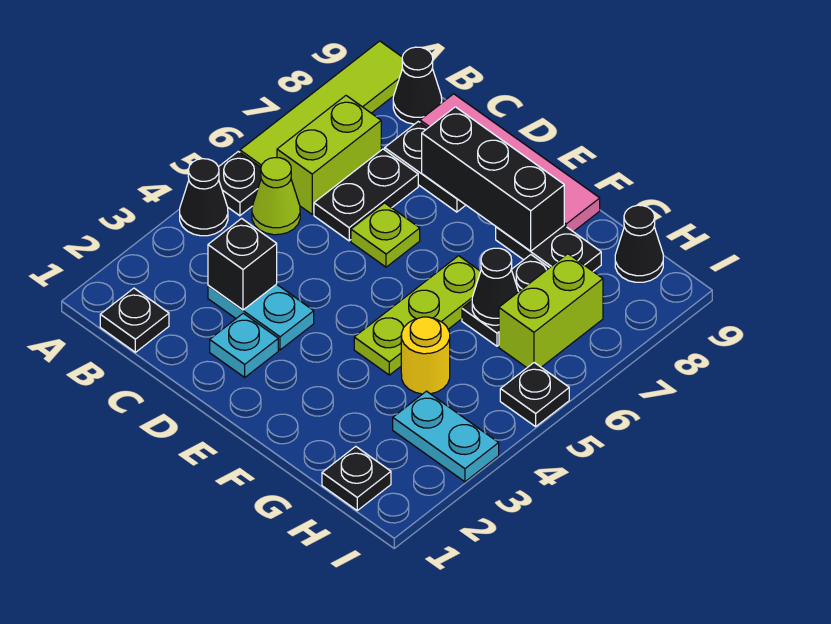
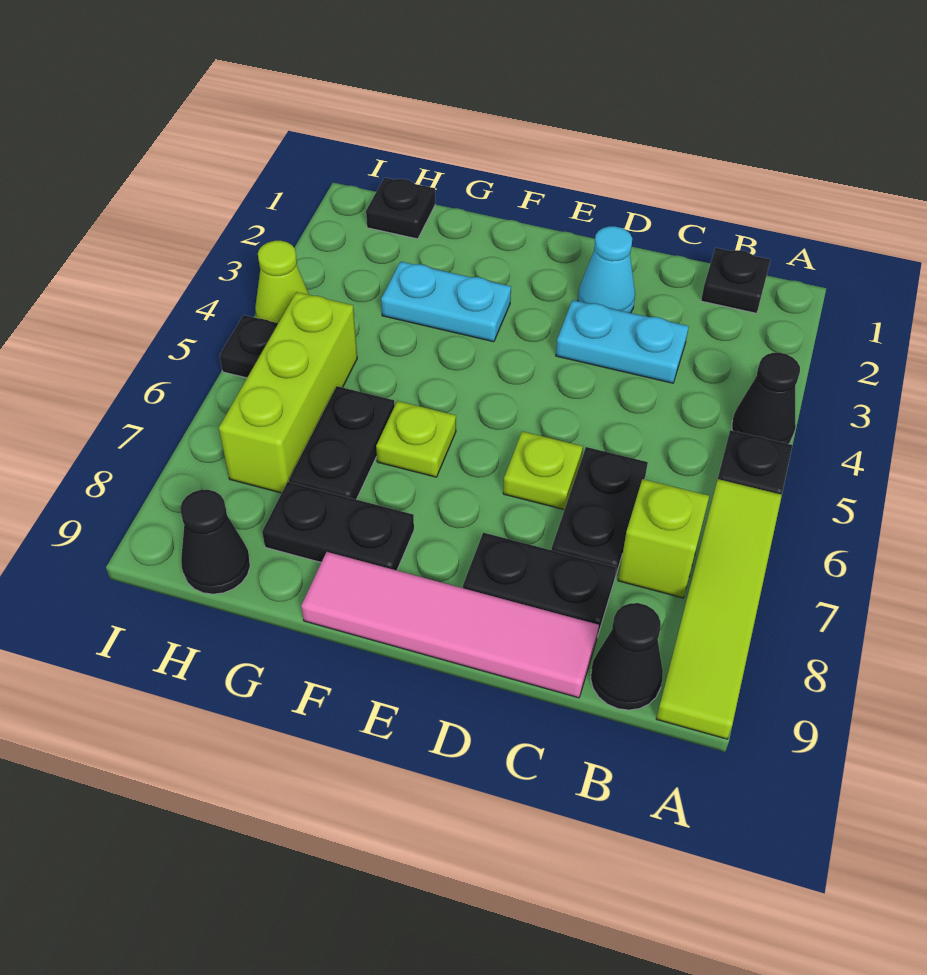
lime cone B5 level 1 -> lime cone I4 level 1
lime brick B6:B7 level 1 -> lime brick B7 level 1
black brick C3 level 2 -> none
cyan plate D2 level 1 -> cyan cone D2 level 1
black brick D8:F8 level 2 -> none
lime plate F4:F6 level 1 -> lime plate F6 level 1
yellow round brick G4 level 1 -> none
black cone G6 level 2 -> none
cyan plate H3:I3 level 1 -> cyan plate F3:G3 level 1
lime brick H6:H7 level 1 -> lime brick H5:H7 level 1

